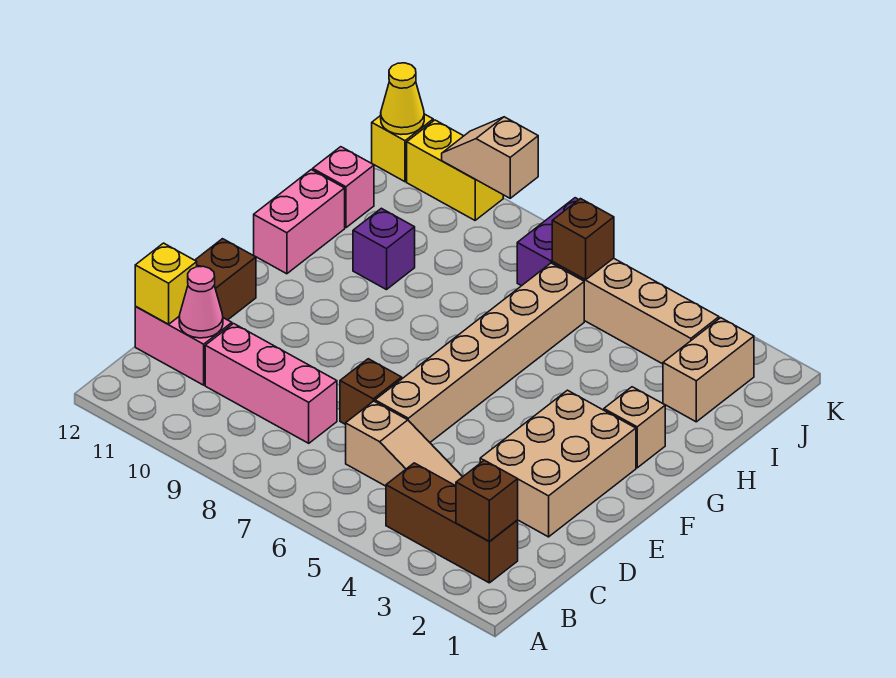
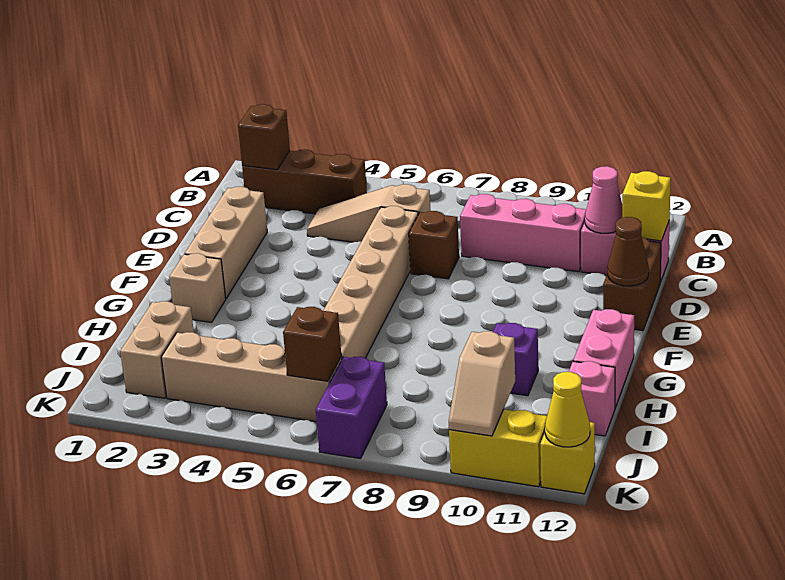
tan brick D2:F3 level 1 -> tan brick D2:F2 level 1
none -> brown cone E12 level 2
tan slope K9:K10 level 2 top 9 -> tan slope J10:K10 level 2 top J

